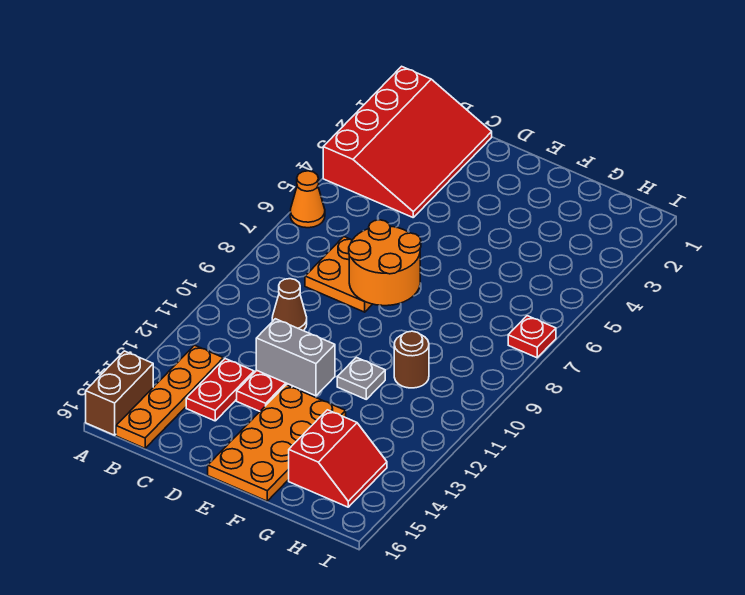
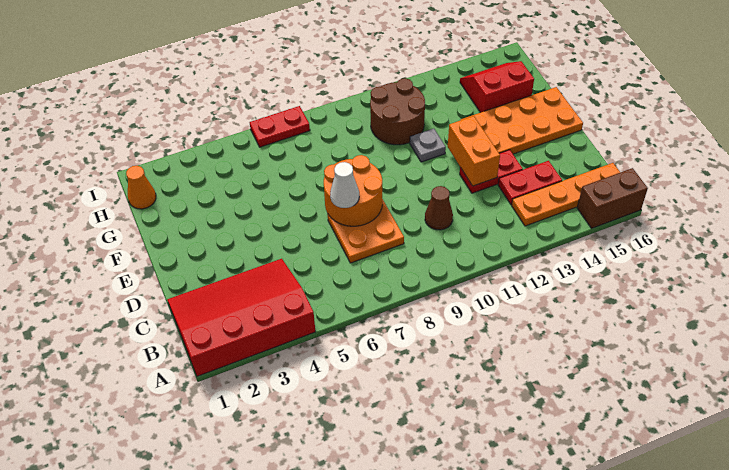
orange cone A6 level 1 -> orange cone H1 level 1
none -> white cone D7 level 3
grey brick D12:E12 level 2 -> orange brick D12:E12 level 2
brown round brick G10 level 1 -> brown round brick G10:H11 level 1
red plate I7 level 1 -> red plate I6:I7 level 1

